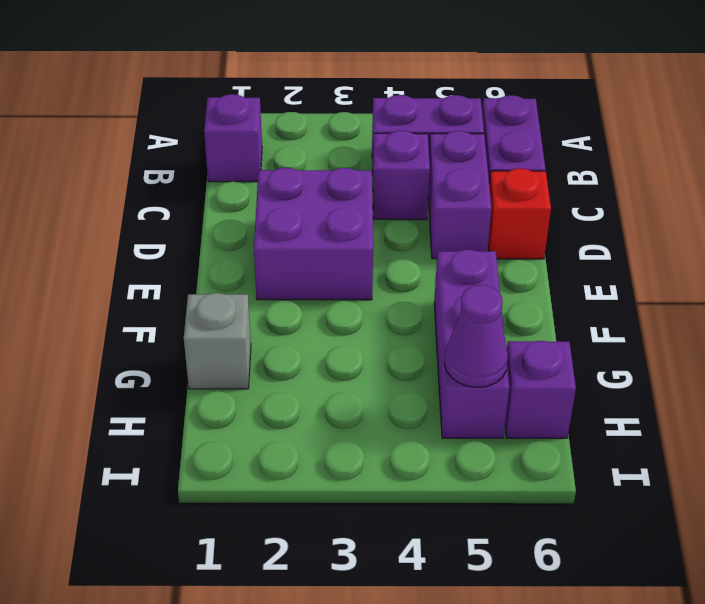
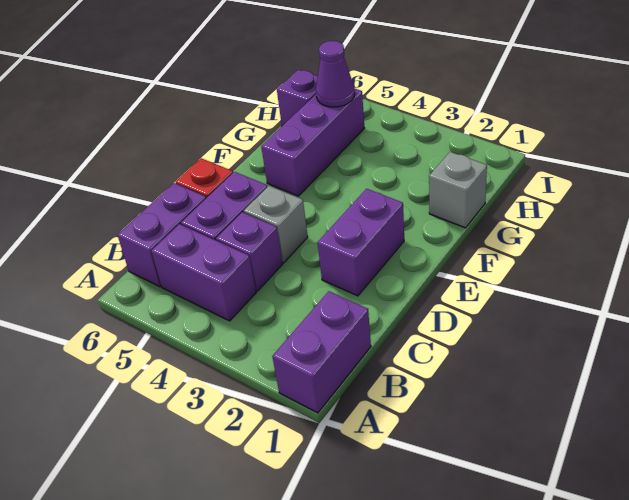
purple brick B1 level 1 -> purple brick A1:B1 level 1
purple brick D2:E3 level 1 -> purple brick D2:E2 level 1
none -> grey brick D4 level 1

